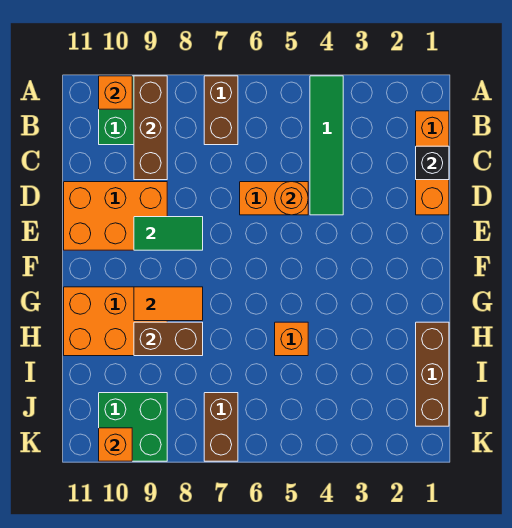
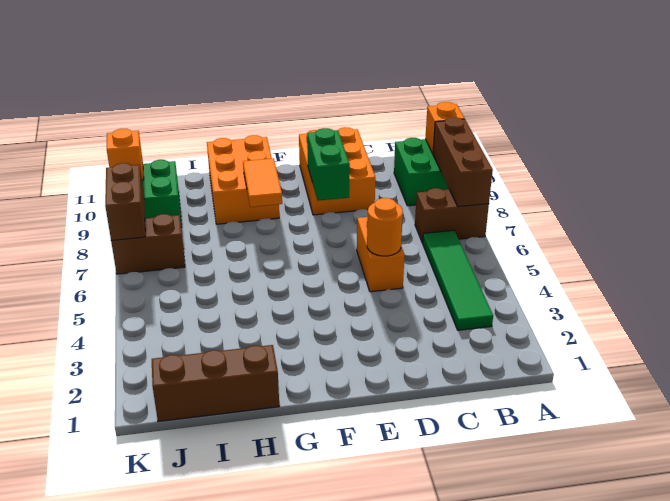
green tile A4:D4 level 1 -> green tile B3:B6 level 1
brown brick A9:C9 level 2 -> brown brick A7:A9 level 2
orange brick B1:D1 level 1 -> none
black brick C1 level 2 -> none
green tile E8:E9 level 2 -> green brick E8:E9 level 2
orange brick H5 level 1 -> none
brown brick H8:H9 level 2 -> brown brick K7:K8 level 2

